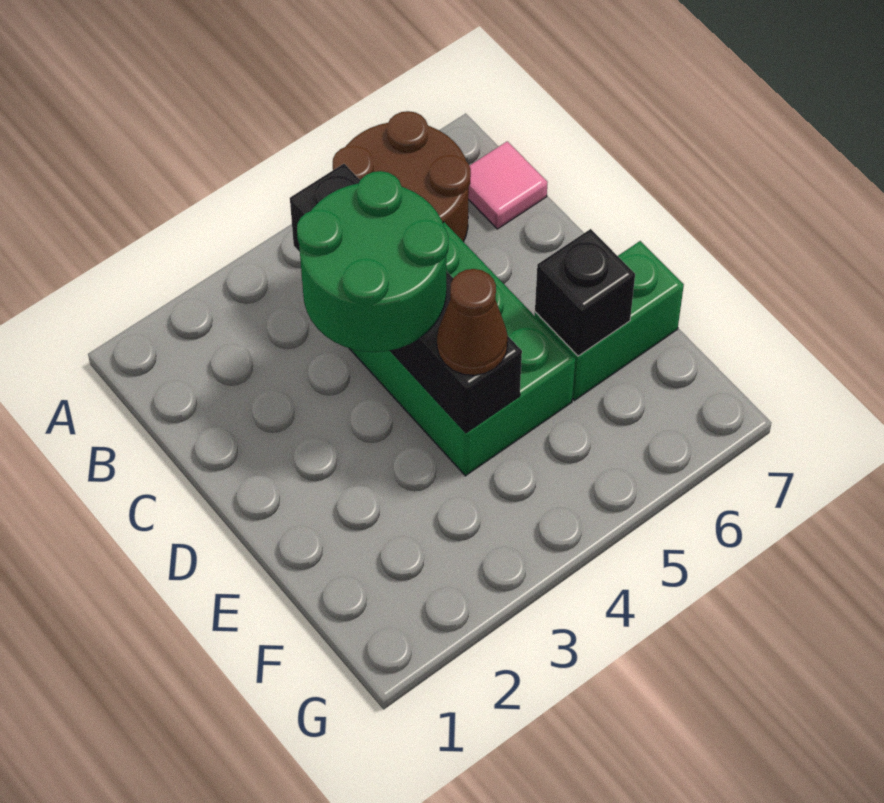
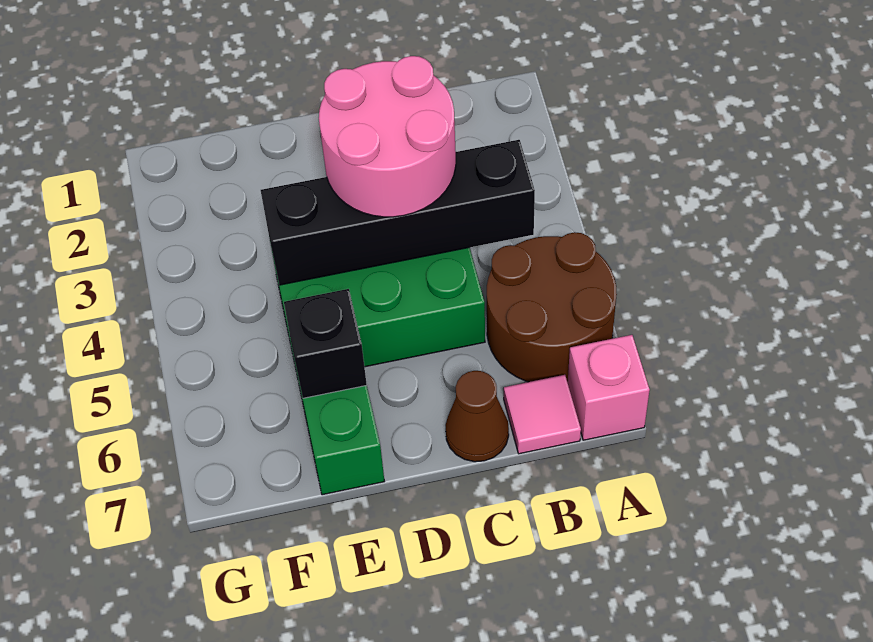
none -> pink brick A7 level 1
green round brick C3:D4 level 3 -> pink round brick C3:D4 level 3
brown cone E4 level 3 -> brown cone C7 level 1

